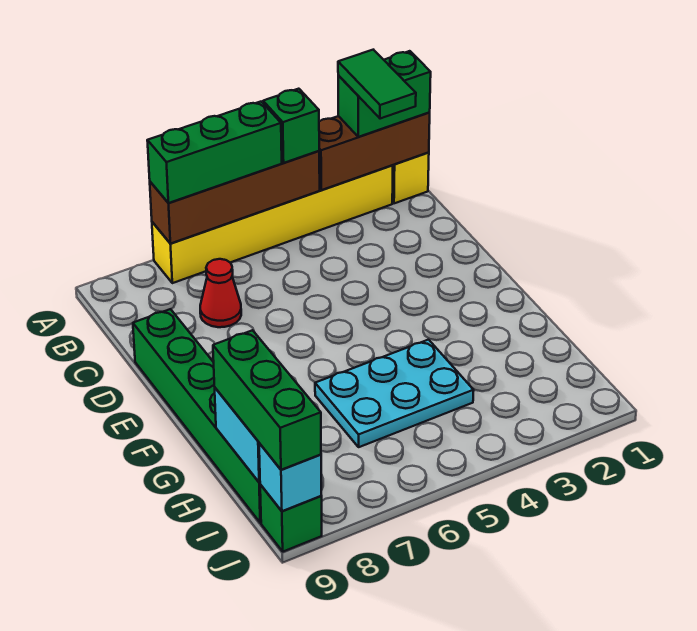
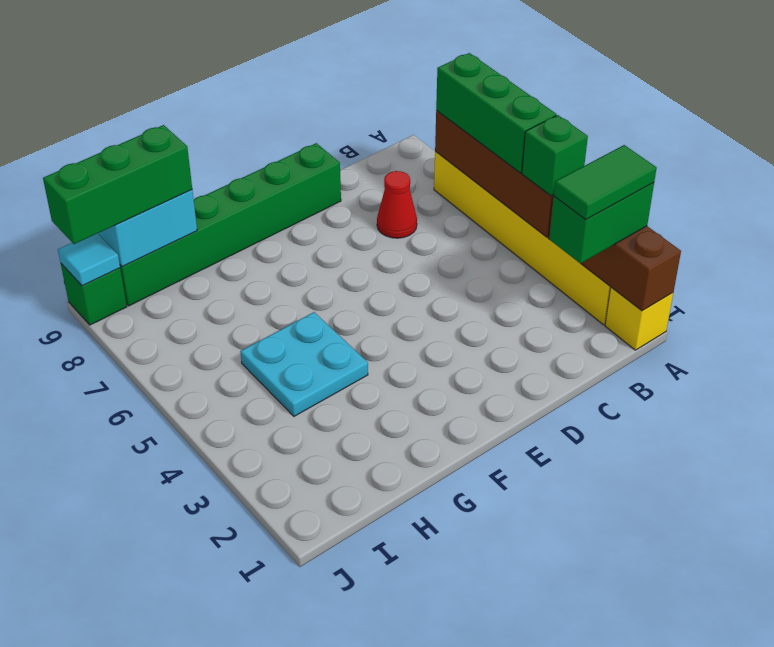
green brick A1:A2 level 3 -> green brick A2:B2 level 3
cyan plate G4:H6 level 1 -> cyan plate G4:H5 level 1
cyan brick J9 level 2 -> cyan tile J9 level 2

